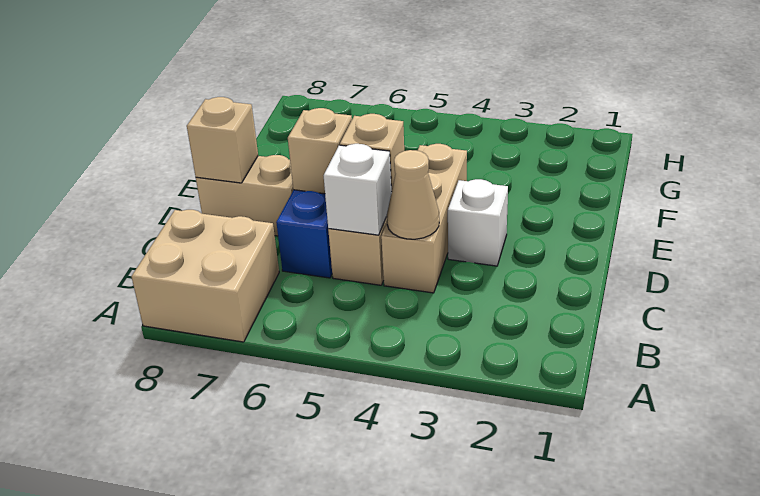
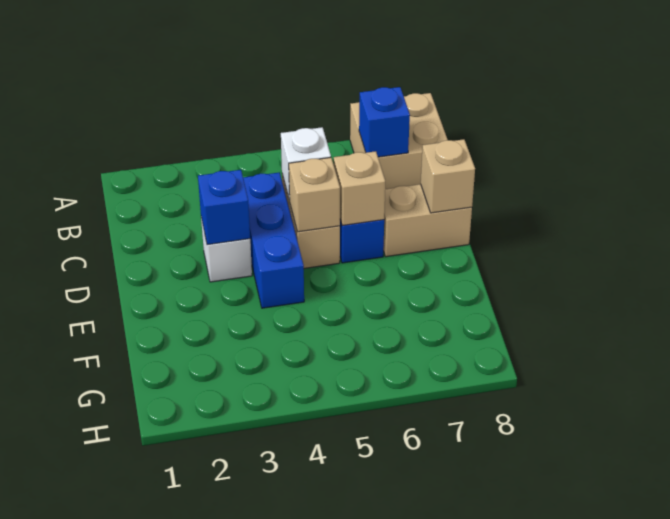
none -> blue brick B7 level 2
tan brick C4:E4 level 1 -> blue brick C4:E4 level 1
tan cone C4 level 2 -> none
none -> blue brick D3 level 2

